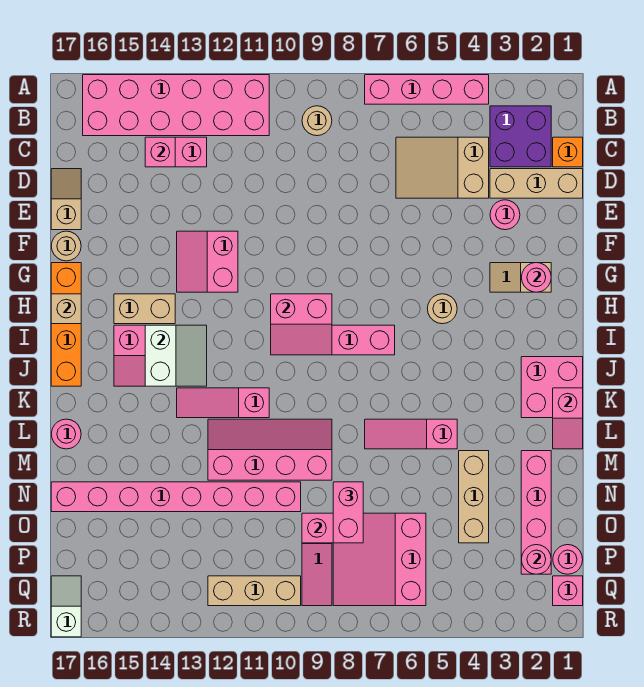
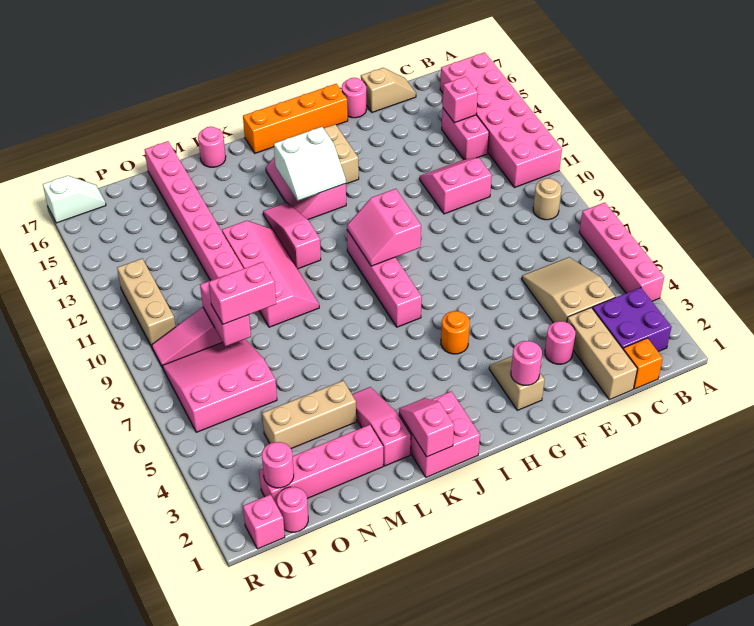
pink slope F12:G13 level 1 top 12 -> pink slope D11:E12 level 1 top 11
tan round brick F17 level 1 -> pink round brick F17 level 1
tan round brick H5 level 1 -> orange round brick H5 level 1
tan brick H17 level 2 -> none
pink slope K1:L1 level 2 top K -> pink slope K1:K2 level 2 top 1
pink slope L5:L7 level 1 top 5 -> pink slope L2:L4 level 1 top 2

